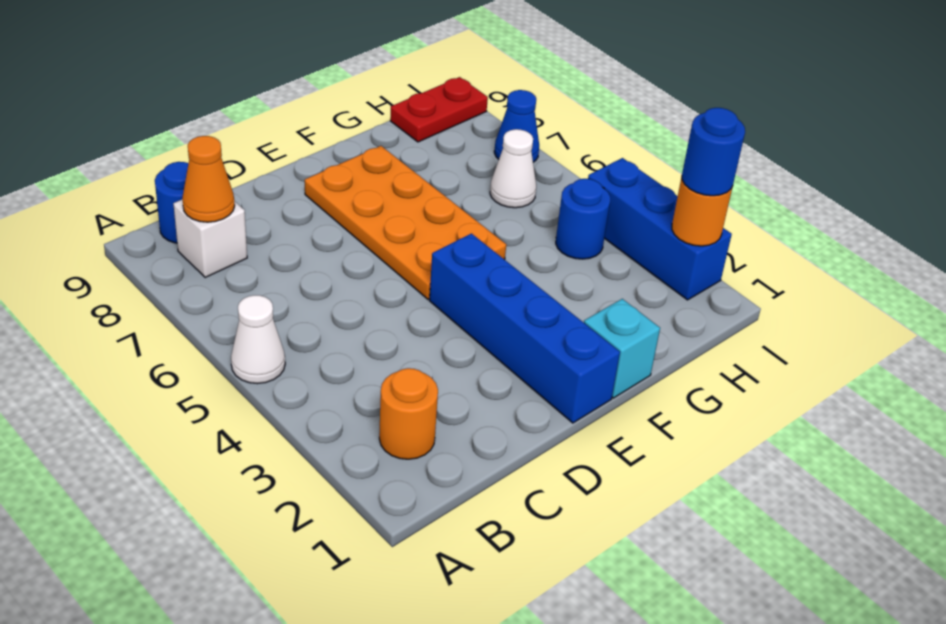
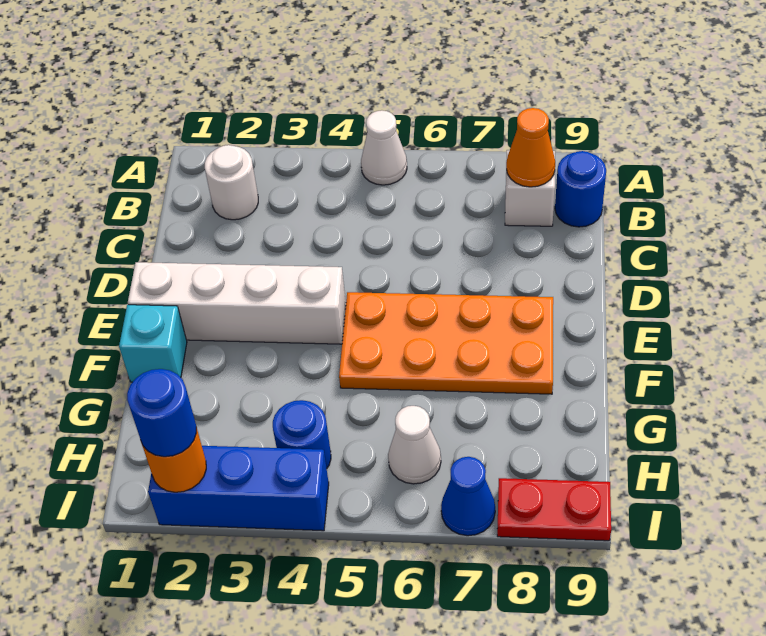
orange round brick B2 level 1 -> white round brick B2 level 1
blue brick E1:E4 level 1 -> white brick E1:E4 level 1
red plate H9:I9 level 1 -> red plate I8:I9 level 1

